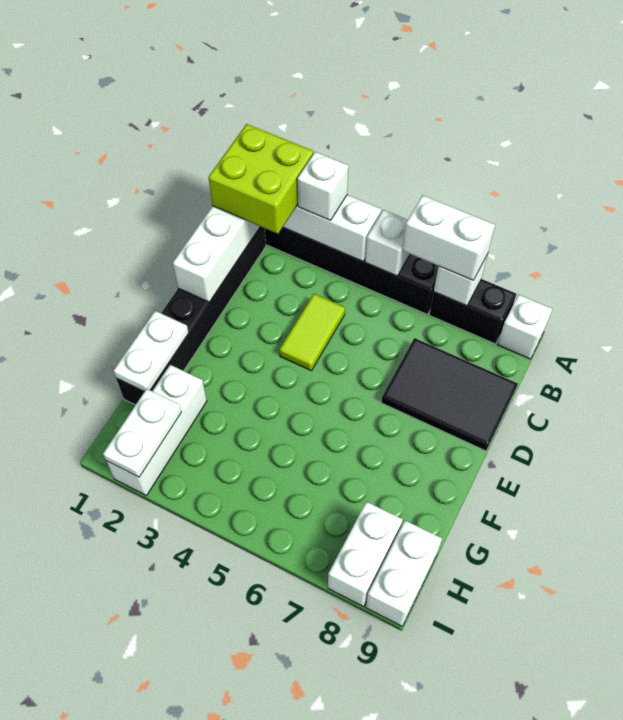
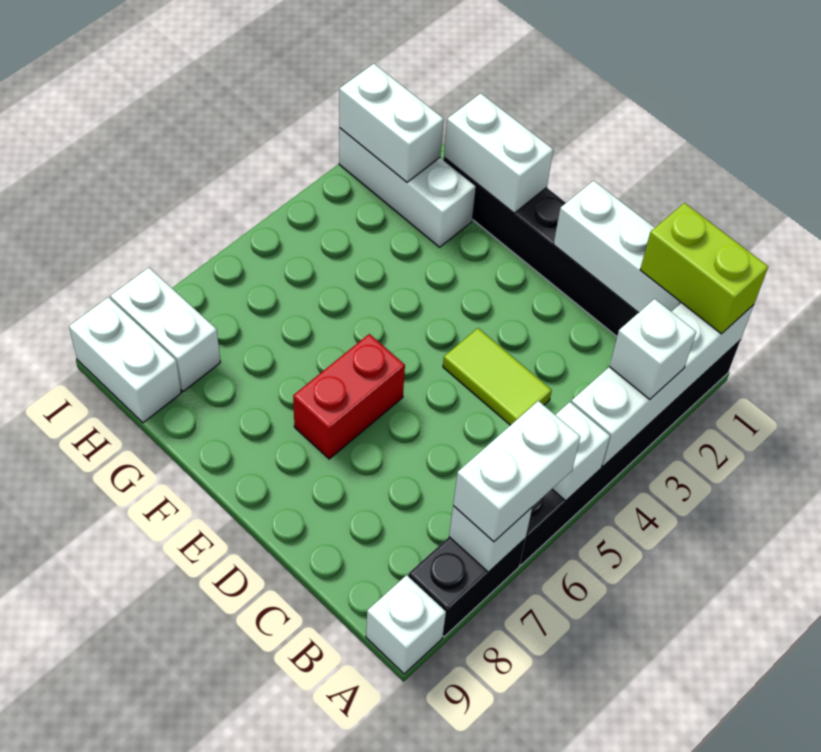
lime brick A1:B2 level 3 -> lime brick A1:B1 level 3
black tile C7:D9 level 1 -> none
none -> red brick E6:E7 level 1
white plate F1:G1 level 2 -> white brick F1:G1 level 2
white plate H2:I2 level 2 -> white brick H2:I2 level 2

